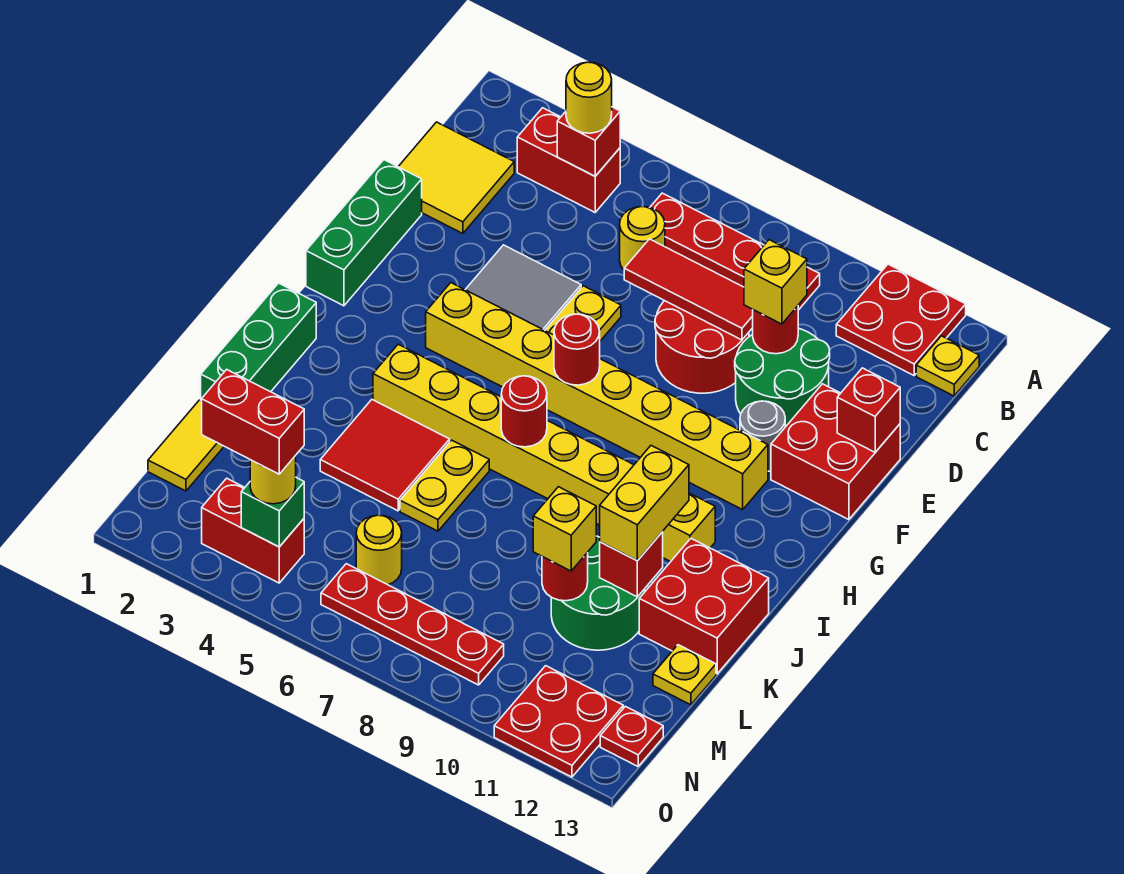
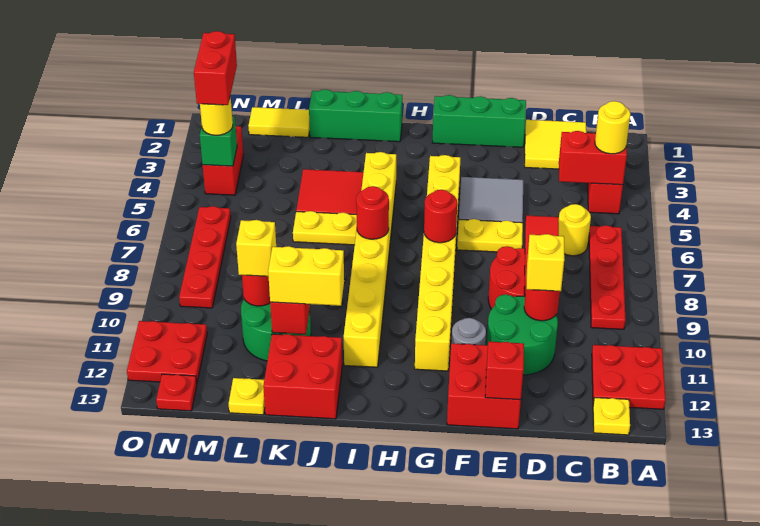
red brick B4 level 2 -> red brick B4:C4 level 2
yellow round brick M6 level 1 -> none

